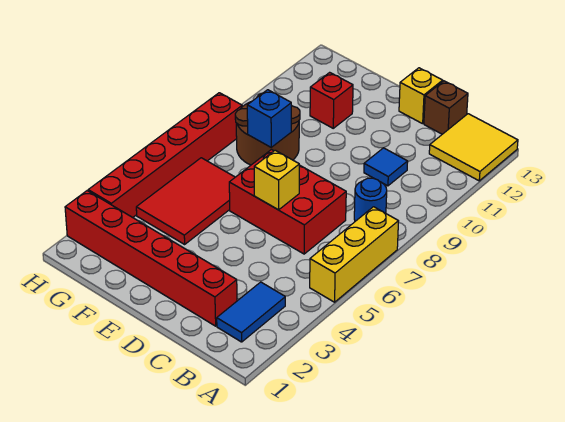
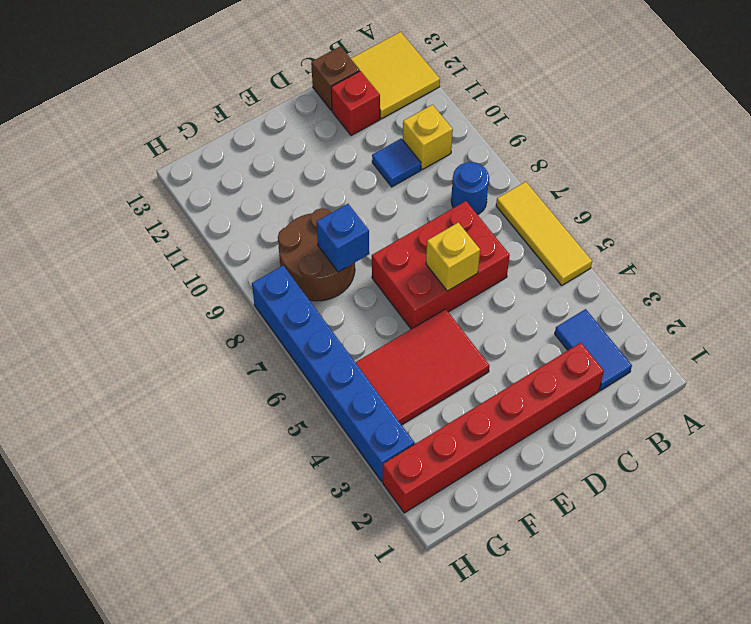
yellow brick A5:A7 level 1 -> yellow tile A5:A7 level 1
yellow brick D13 level 1 -> yellow brick B10 level 1
red tile F4:G6 level 1 -> red tile E4:G5 level 1
red brick F11 level 1 -> red brick C12 level 1
red brick H3:H8 level 1 -> blue brick H3:H8 level 1

